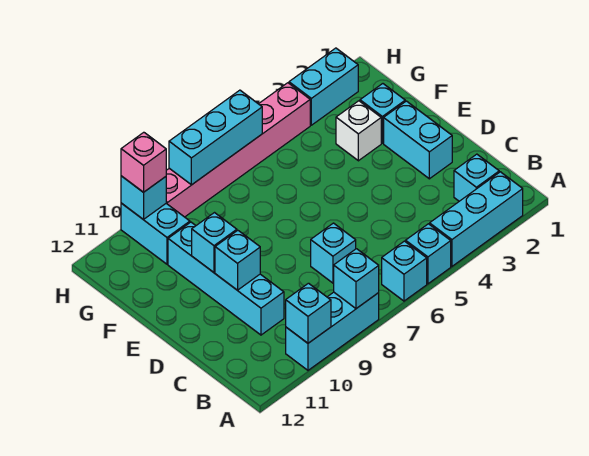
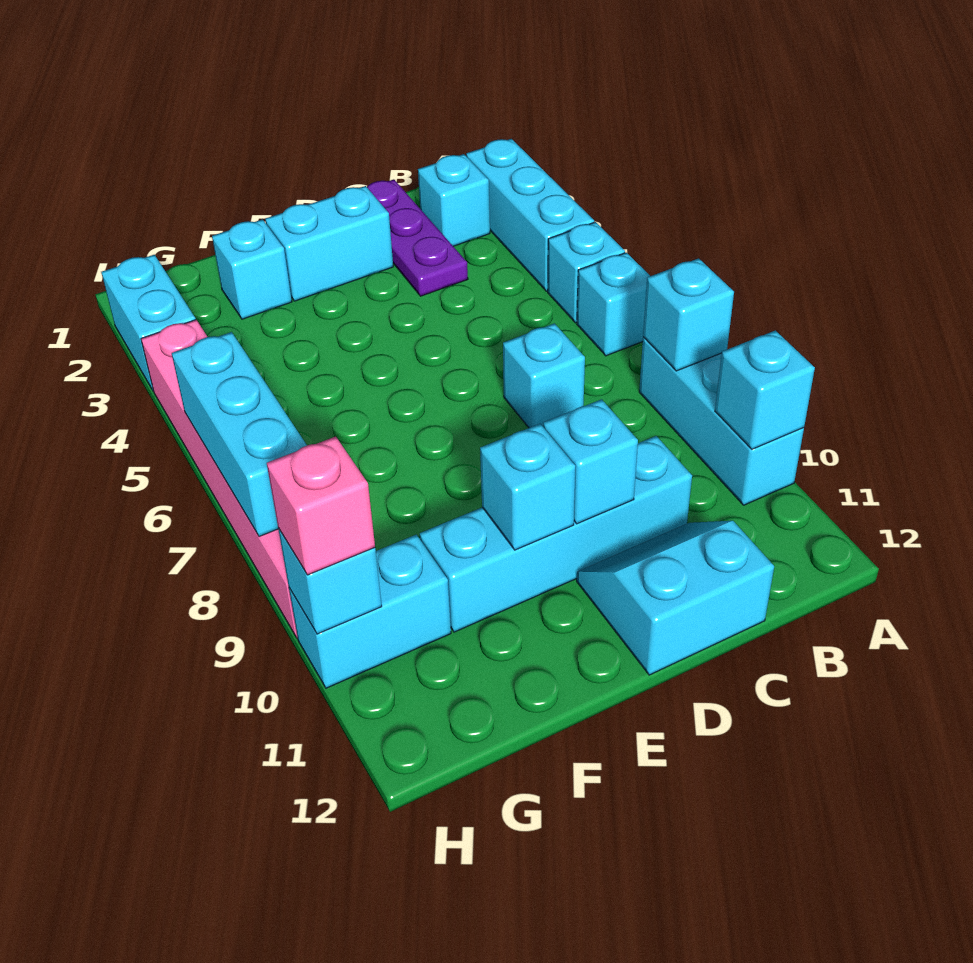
none -> purple plate C1:C3 level 1
none -> cyan slope C11:D12 level 1 top 12
white brick F3 level 1 -> none

